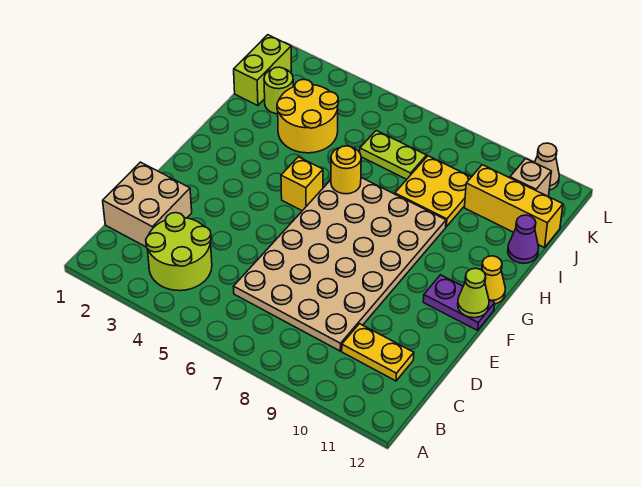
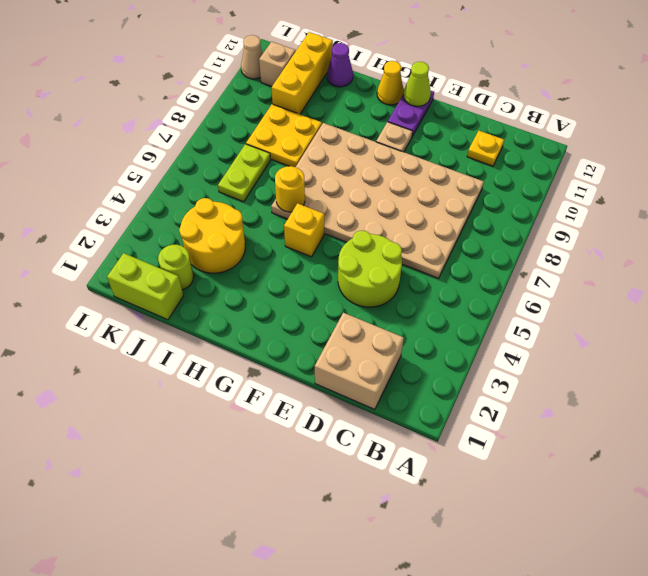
lime round brick B3:C4 level 1 -> lime round brick D4:E5 level 1
yellow plate C10:C11 level 1 -> yellow plate C11 level 1
none -> tan plate F10 level 1

